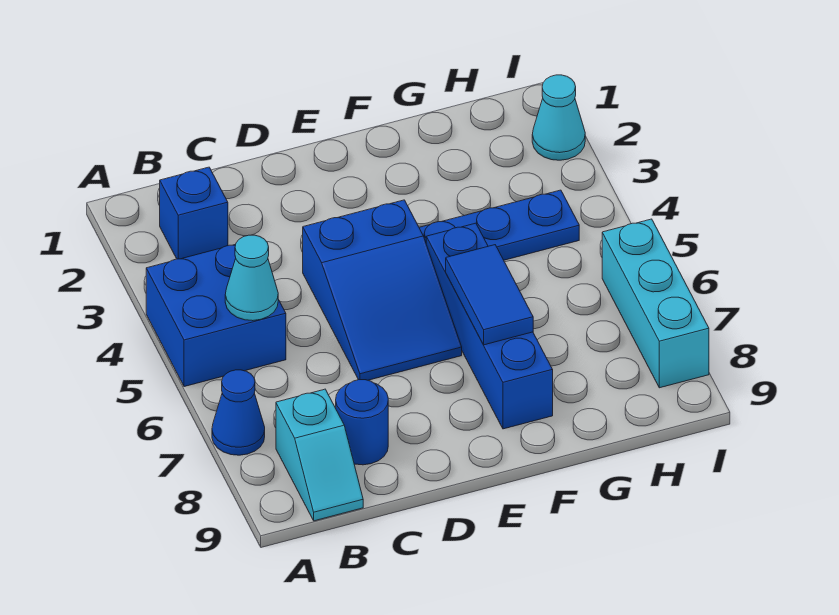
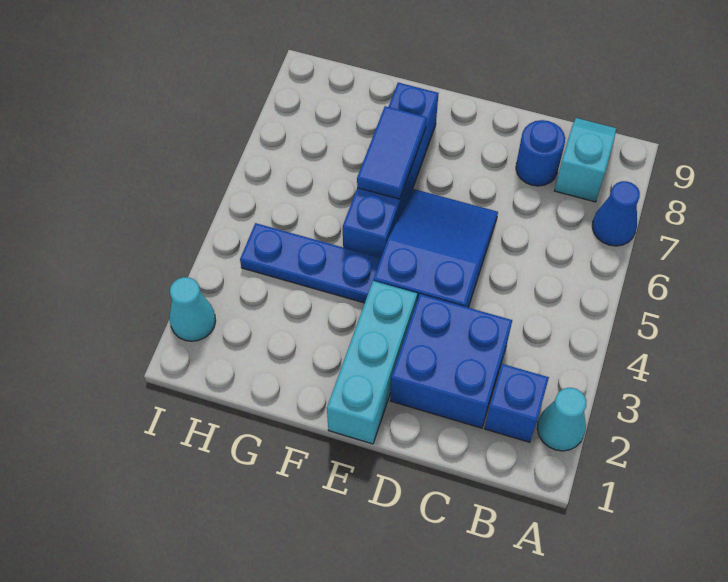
blue brick A4:B5 level 1 -> blue brick C2:D3 level 1
cyan cone B5 level 2 -> cyan cone A2 level 1
cyan brick I6:I8 level 1 -> cyan brick E1:E3 level 1

